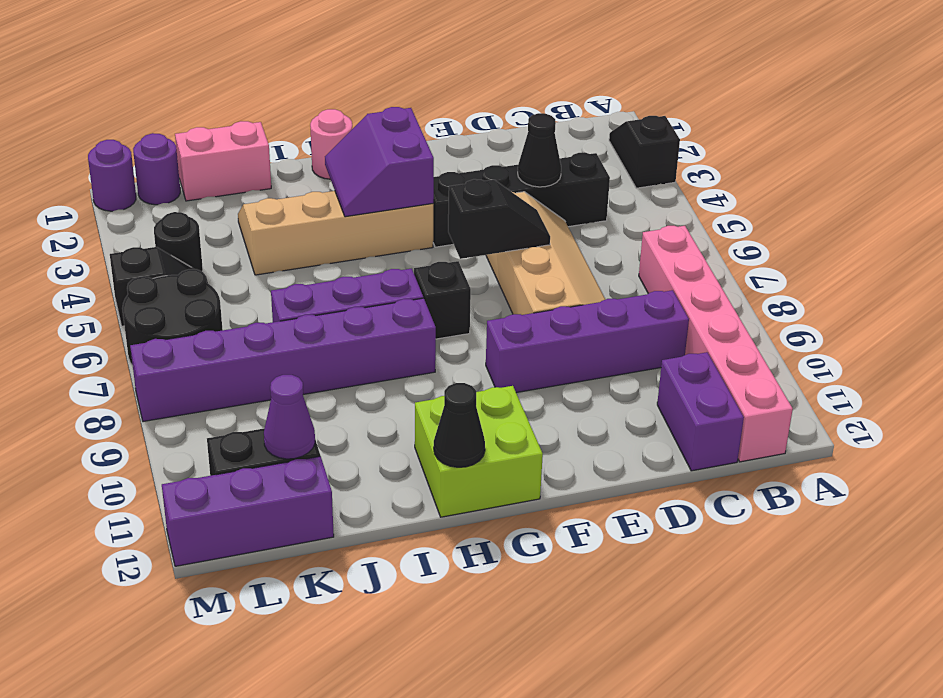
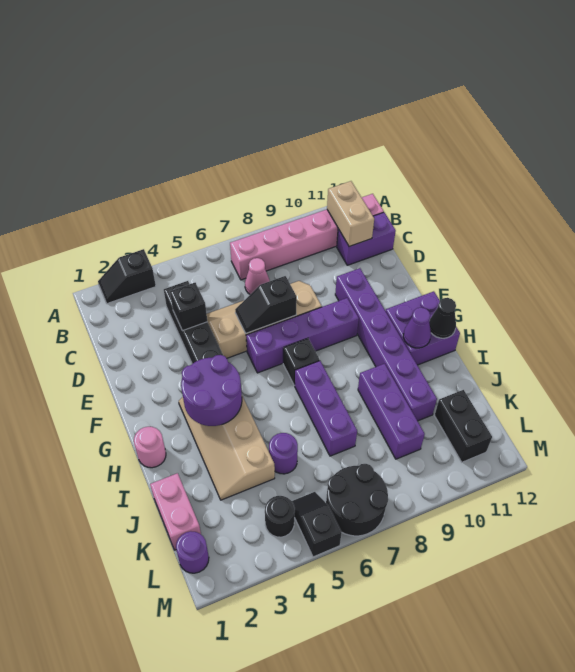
none -> tan brick B11:C11 level 2
none -> pink cone C7 level 1
purple brick C9:F9 level 1 -> purple brick F6:F9 level 1
black cone D4 level 2 -> black brick D4 level 2
black slope E6:F6 level 2 top F -> black slope E6:E7 level 2 top 7
purple slope G3:H4 level 2 top G -> purple round brick G3:H4 level 2
lime brick G11:H12 level 1 -> purple brick G11:H12 level 1
purple brick H8:M8 level 1 -> purple brick E10:J10 level 1
purple cone K11 level 2 -> purple cone H11 level 2
purple brick K12:M12 level 1 -> purple brick I9:K9 level 1
purple round brick M1 level 1 -> purple round brick J5 level 1

